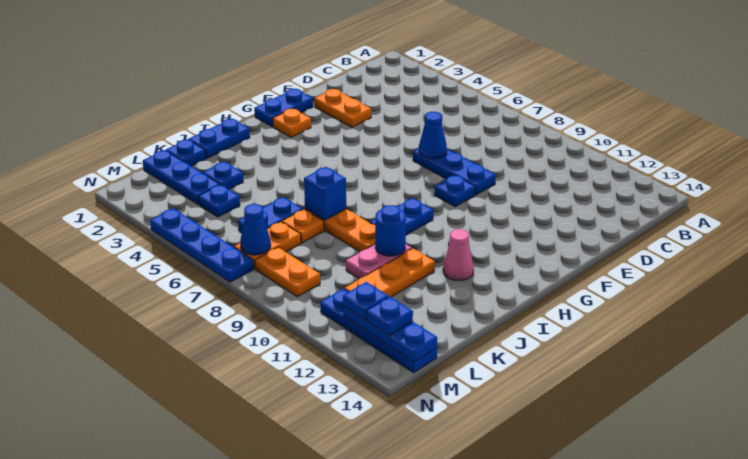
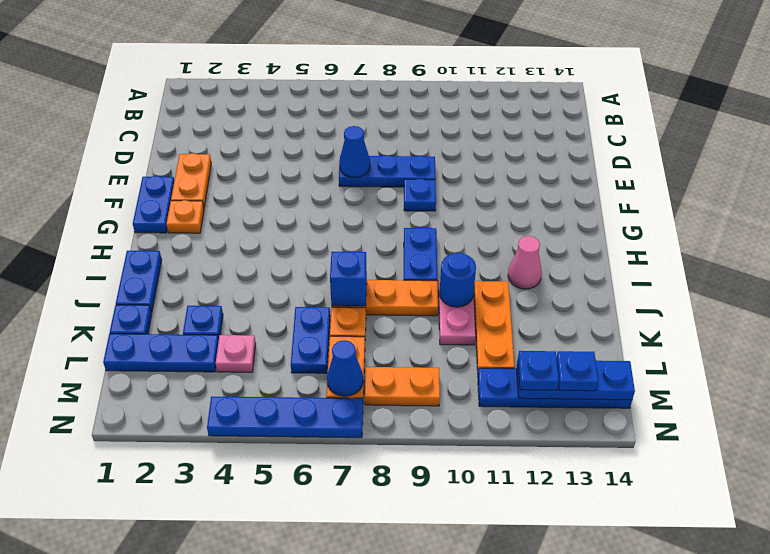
orange plate E2:E3 level 1 -> orange plate E2:F2 level 1
blue plate L4 level 1 -> pink plate L4 level 1

